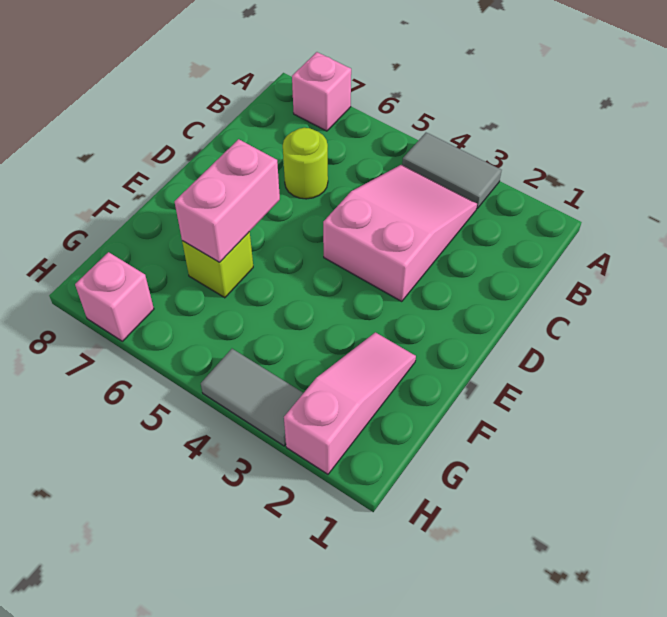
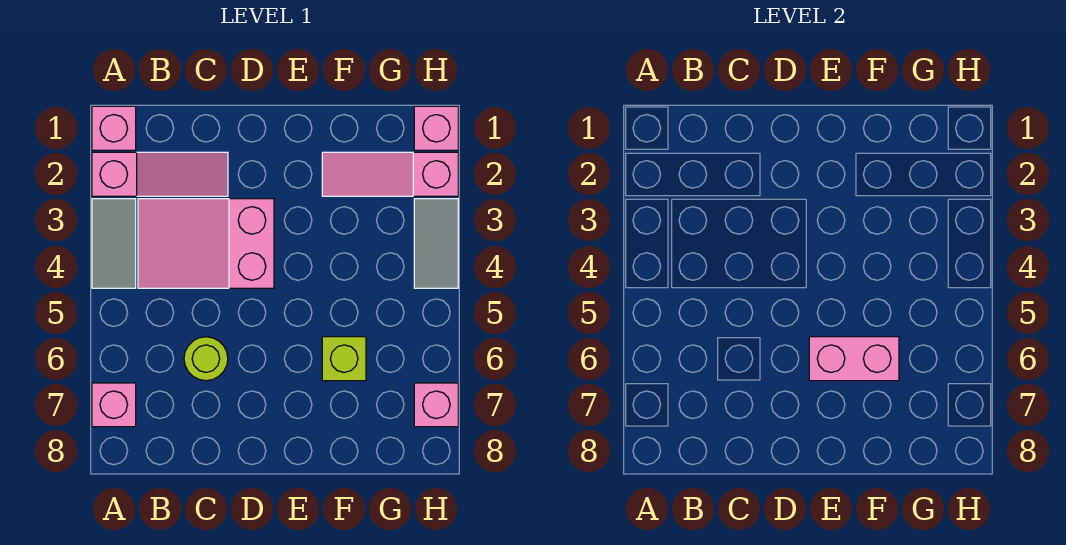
none -> pink brick A1 level 1
none -> pink slope A2:C2 level 1 top A
none -> pink brick H1 level 1

